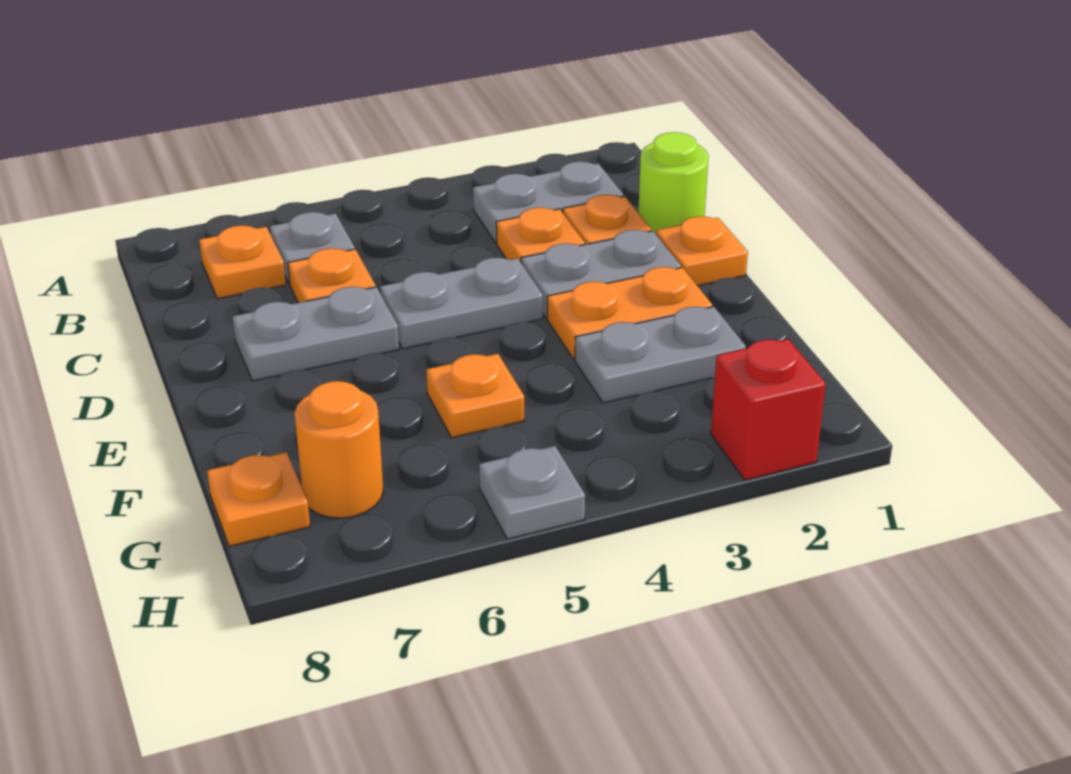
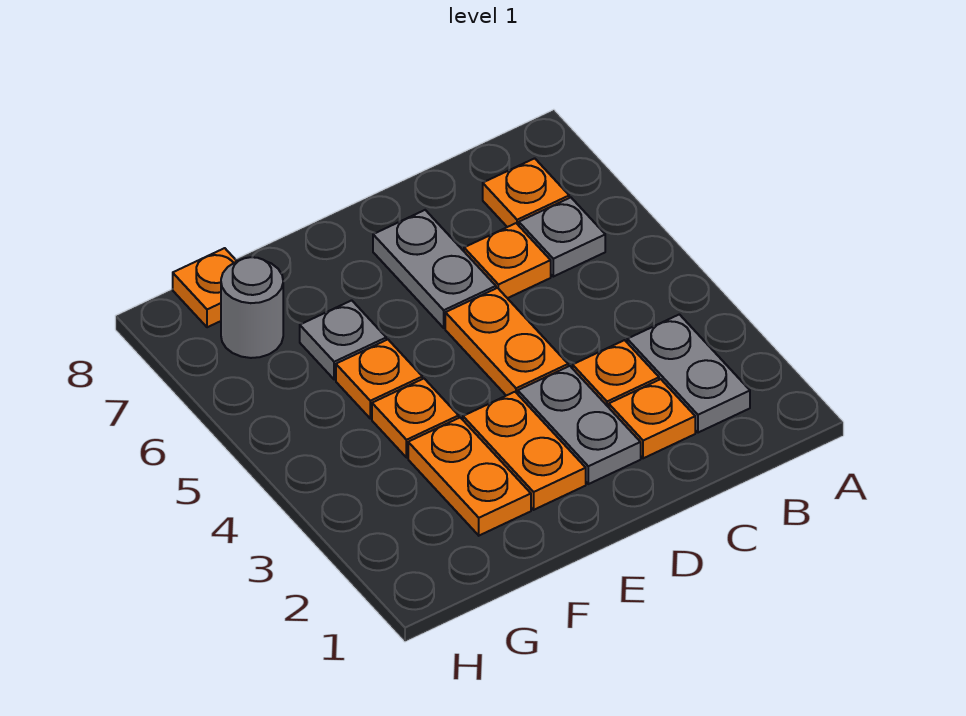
lime round brick C1 level 1 -> none
orange plate D1 level 1 -> orange plate F4 level 1
grey plate D4:D5 level 1 -> orange plate D4:D5 level 1
grey plate F2:F3 level 1 -> orange plate F2:F3 level 1
orange round brick G7 level 1 -> grey round brick G7 level 1
red brick H2 level 1 -> none
grey plate H5 level 1 -> grey plate F6 level 1

